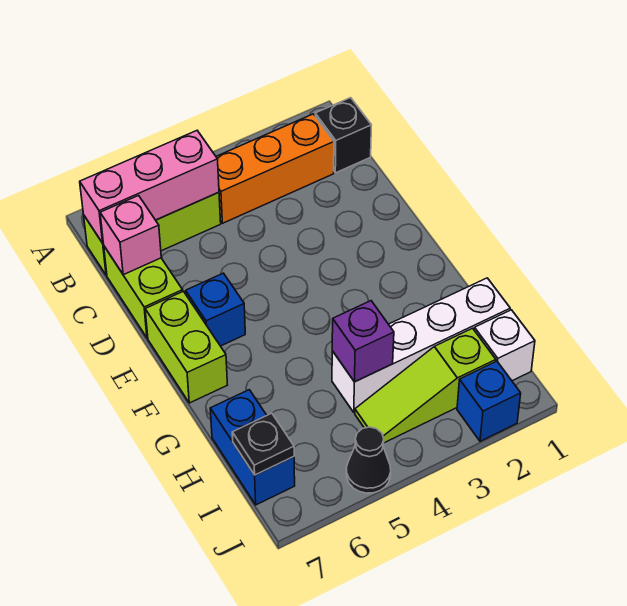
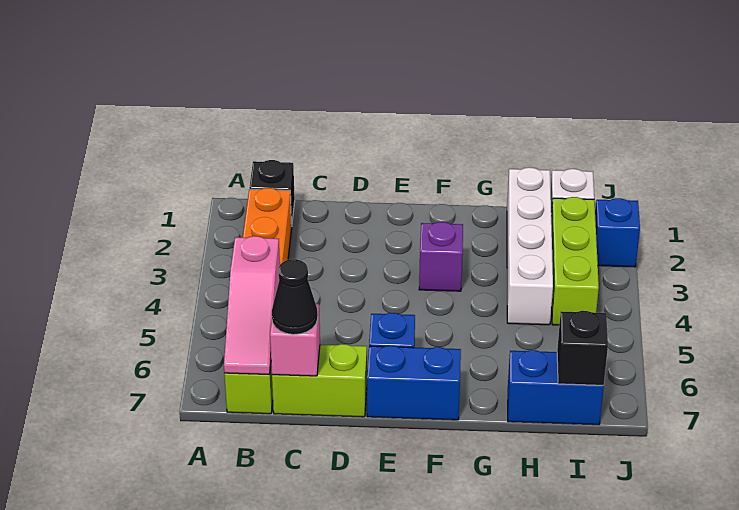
pink brick B5:B7 level 2 -> pink slope B5:B7 level 2 top 5
lime brick E7:F7 level 1 -> blue brick E7:F7 level 1
purple brick H4 level 2 -> purple brick F3 level 1
lime slope I2:I4 level 1 top 2 -> lime brick I2:I4 level 1
black plate I7 level 2 -> black brick I7 level 2
black cone J5 level 1 -> black cone C7 level 3

